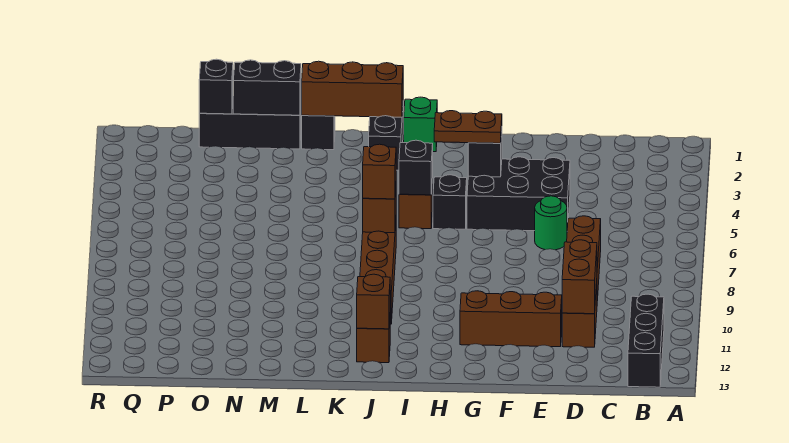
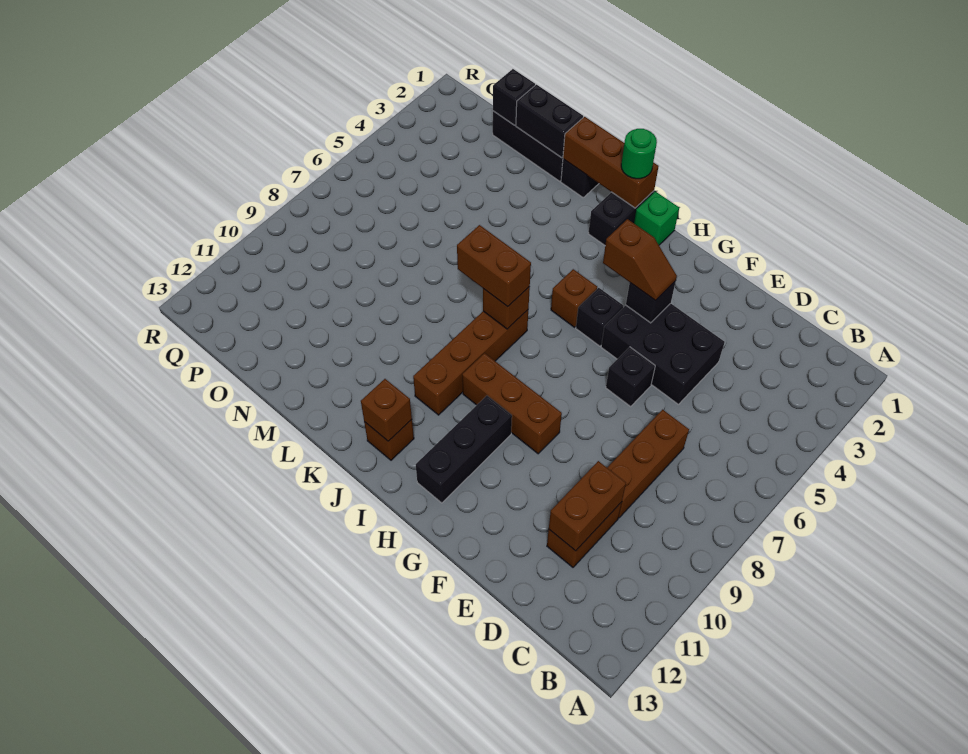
black brick B11:B13 level 1 -> black brick H10:H12 level 1
green round brick E6 level 1 -> green round brick J1 level 3
brown brick E11:G11 level 1 -> brown brick G9:I9 level 1
brown plate G4:H4 level 3 -> brown slope G4:H4 level 3 top H
black brick I5 level 2 -> black brick F6 level 1
brown brick J7 level 3 -> brown brick J7:K7 level 3

